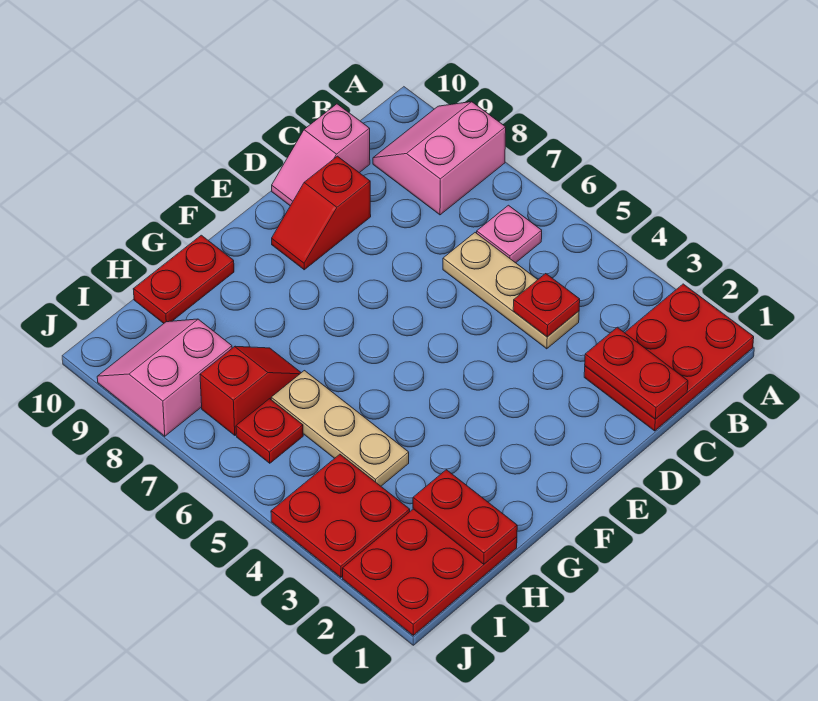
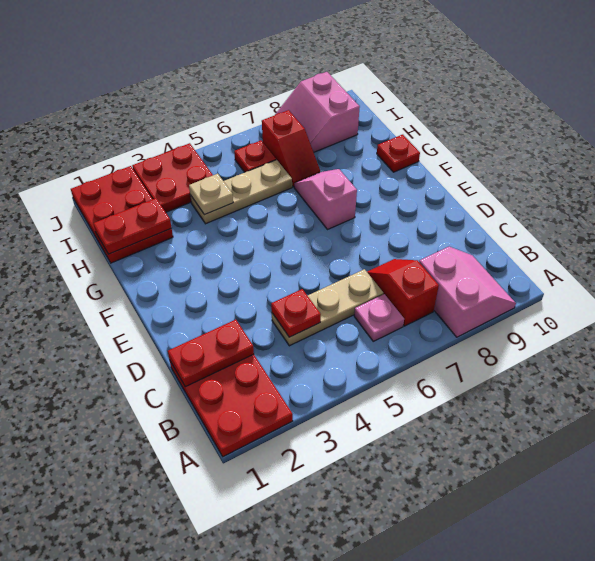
pink slope C10:D10 level 1 top C -> pink slope F7:G7 level 1 top F
red slope D9:E9 level 1 top D -> red slope B7:C7 level 1 top B
red plate G10:H10 level 1 -> red plate G10 level 1
none -> tan plate H4 level 2
pink slope I8:J9 level 1 top 8 -> pink slope I8:J9 level 1 top 9

